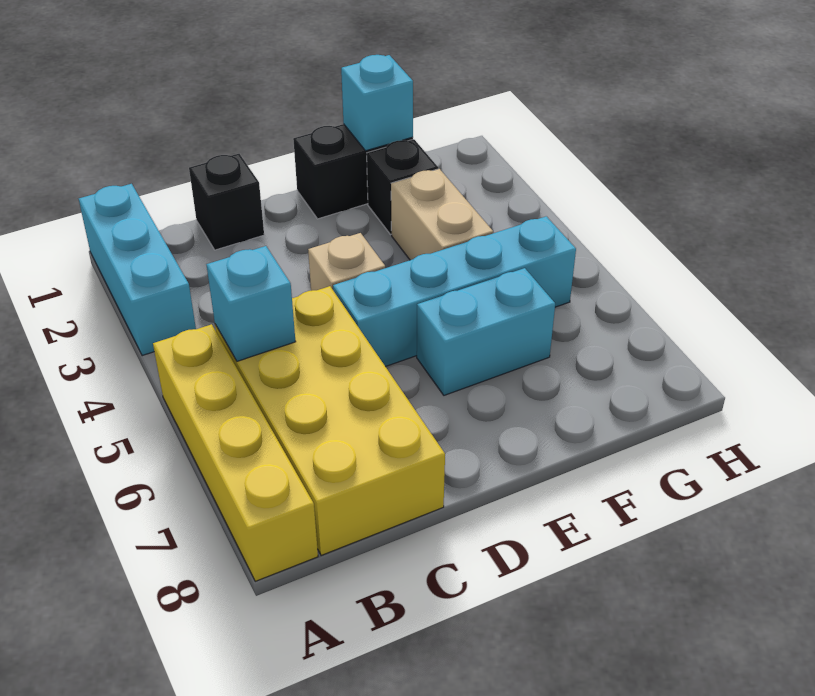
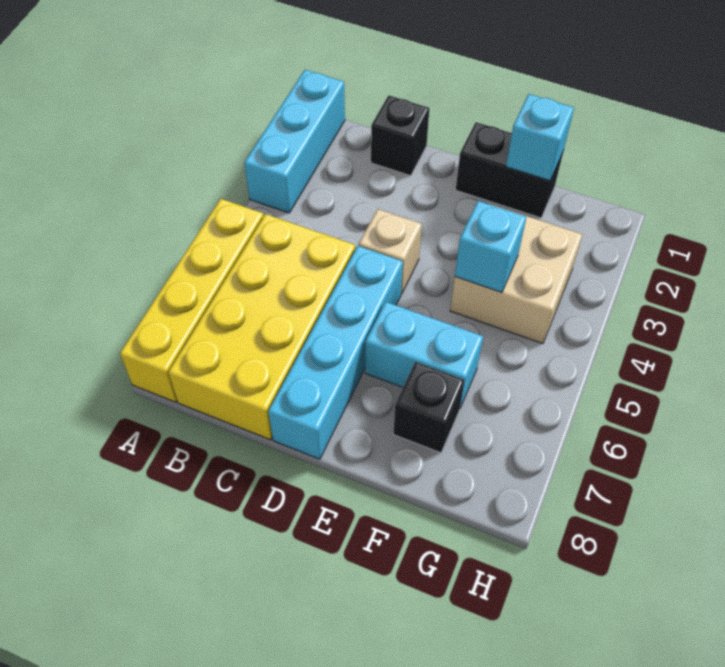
cyan brick B5 level 2 -> cyan brick F4 level 2
cyan brick D5:G5 level 1 -> cyan brick D5:D8 level 1
black brick F2 level 1 -> black brick F7 level 1
tan brick F3:F4 level 1 -> tan brick F3:G4 level 1

